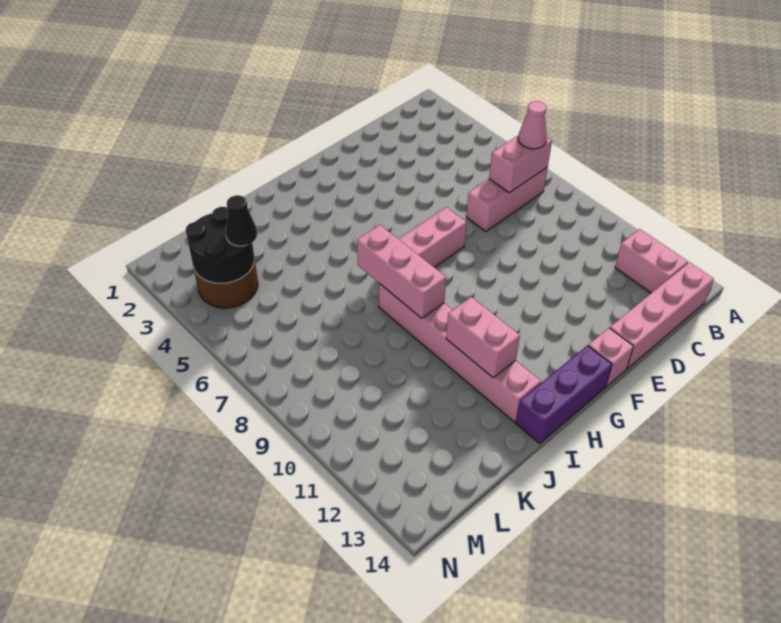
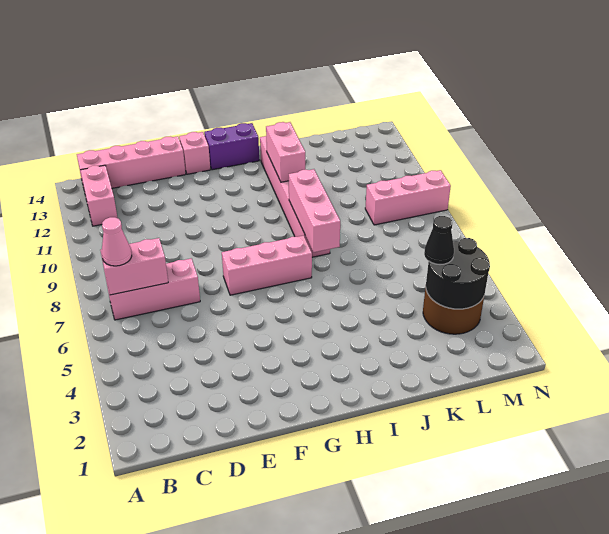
purple brick G14:I14 level 1 -> purple brick G14:H14 level 1
none -> pink brick L9:N9 level 1

